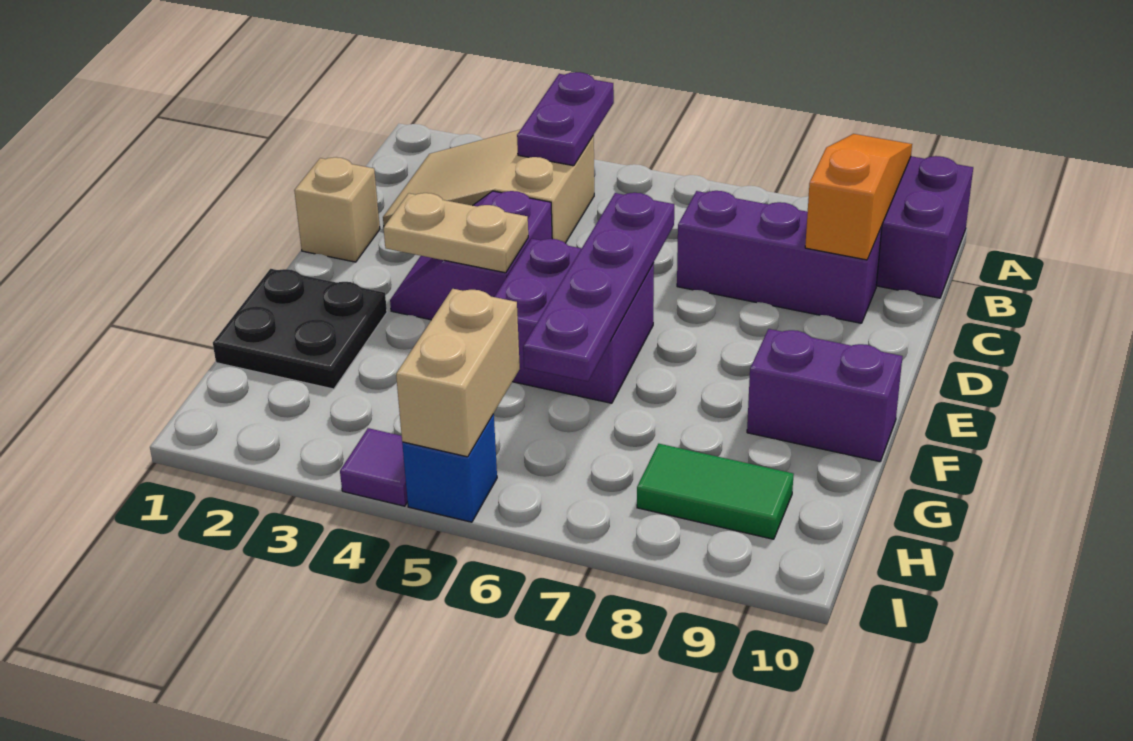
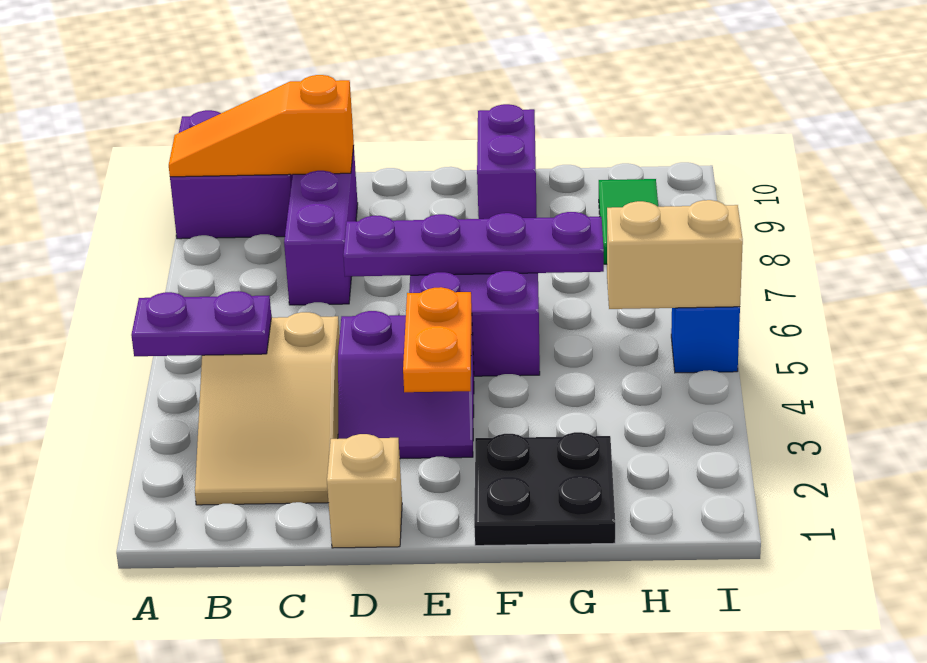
tan plate E3:E4 level 2 -> orange plate E3:E4 level 2
purple tile I4 level 1 -> none

